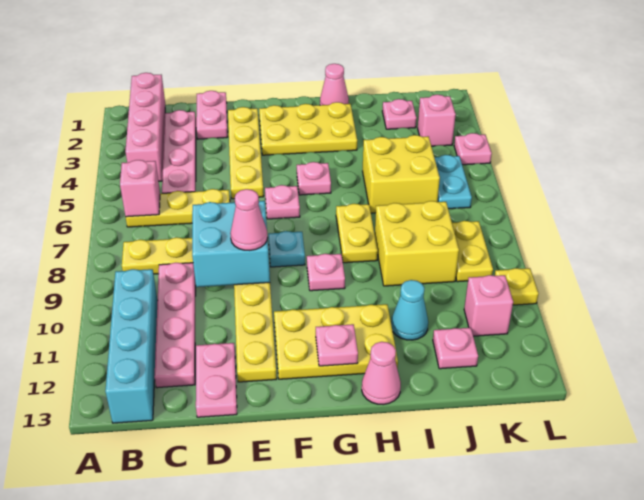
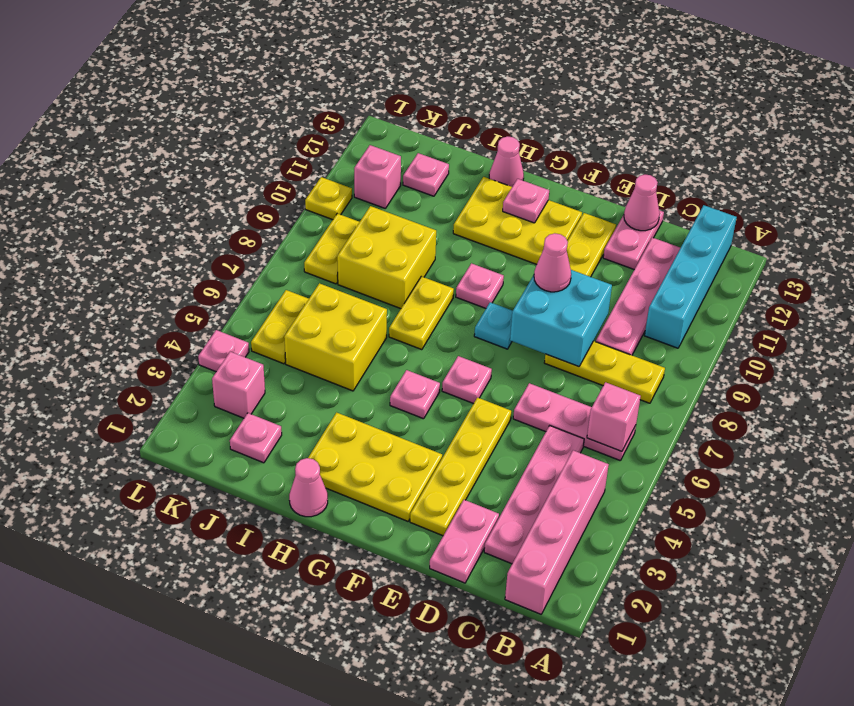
yellow plate B6:D6 level 1 -> pink plate B6:D6 level 1
none -> pink cone D13 level 2
cyan cone I11 level 1 -> none
cyan plate K5:K6 level 1 -> yellow plate K5:K6 level 1

